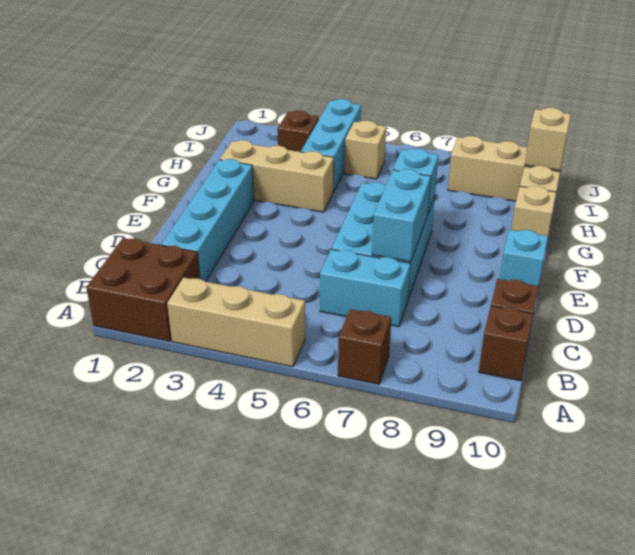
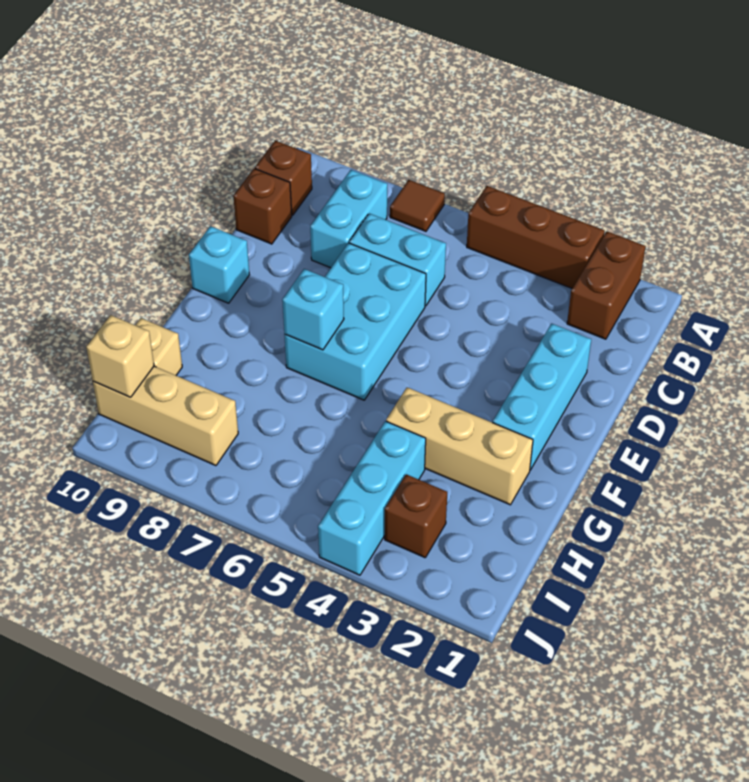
brown brick A1:B2 level 1 -> brown brick A2:B2 level 1
tan brick A3:A5 level 1 -> brown brick A3:A5 level 1
brown brick A7 level 1 -> brown tile A7 level 1
cyan brick C2:F2 level 1 -> cyan brick D2:F2 level 1
cyan brick D7:E7 level 2 -> cyan brick B8:C8 level 1
tan brick G10 level 1 -> none
tan brick I5 level 1 -> none

